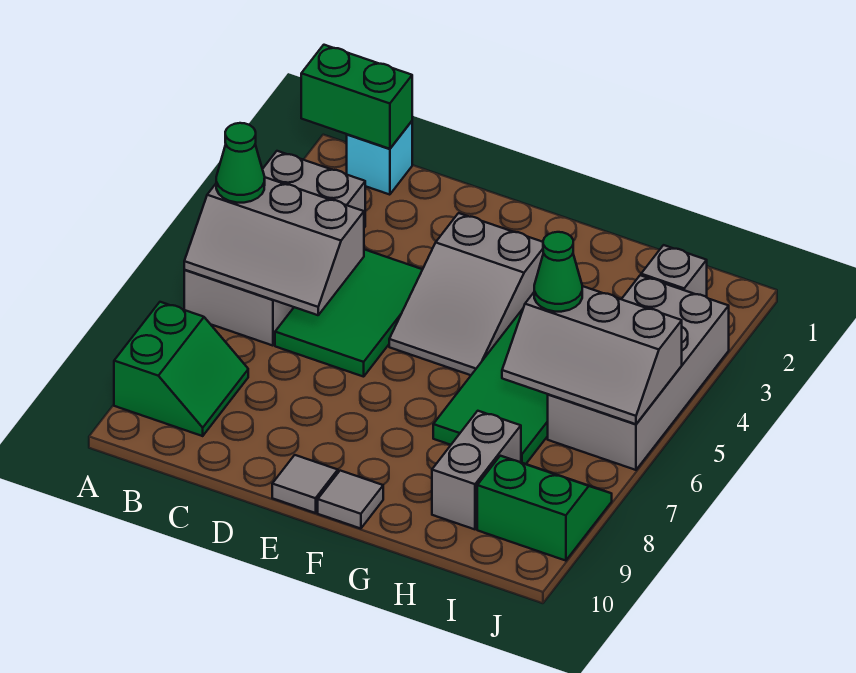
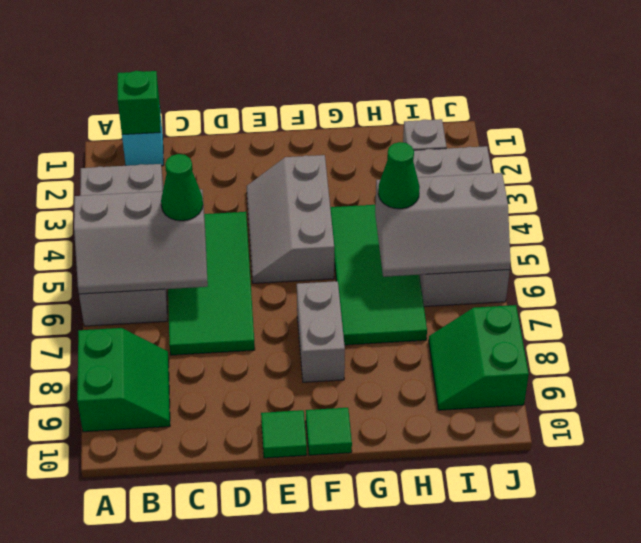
green brick A1:B1 level 2 -> green brick B1 level 2
green cone A5 level 3 -> green cone C5 level 3
green tile C4:D6 level 1 -> green tile C4:D7 level 1
grey slope E3:F5 level 1 top 3 -> grey slope E3:F5 level 1 top F
grey tile E10 level 1 -> green tile E10 level 1
grey tile F10 level 1 -> green tile F10 level 1
grey brick H8:H9 level 1 -> grey brick F7:F8 level 1
green slope I8:J9 level 1 top 9 -> green slope I8:J9 level 1 top J

